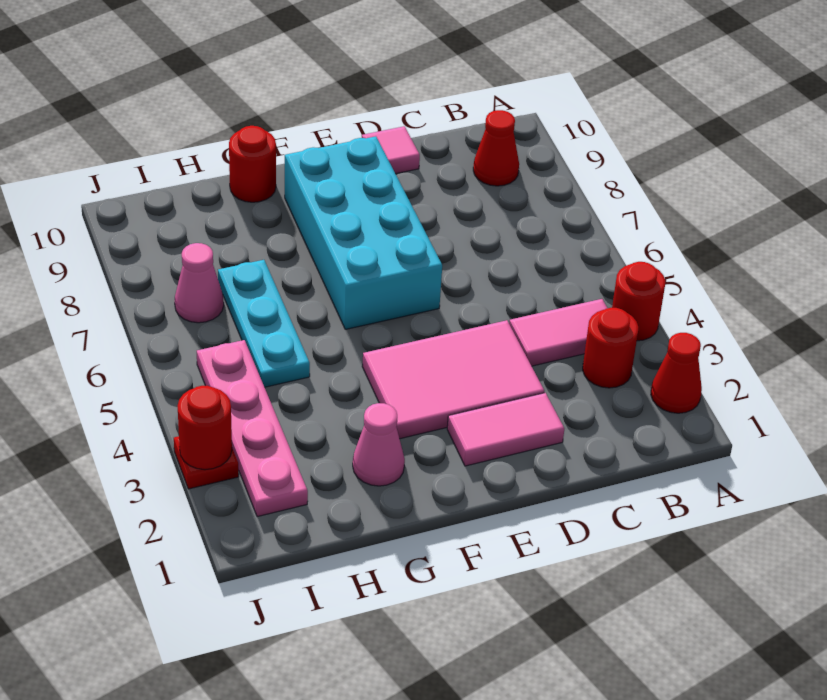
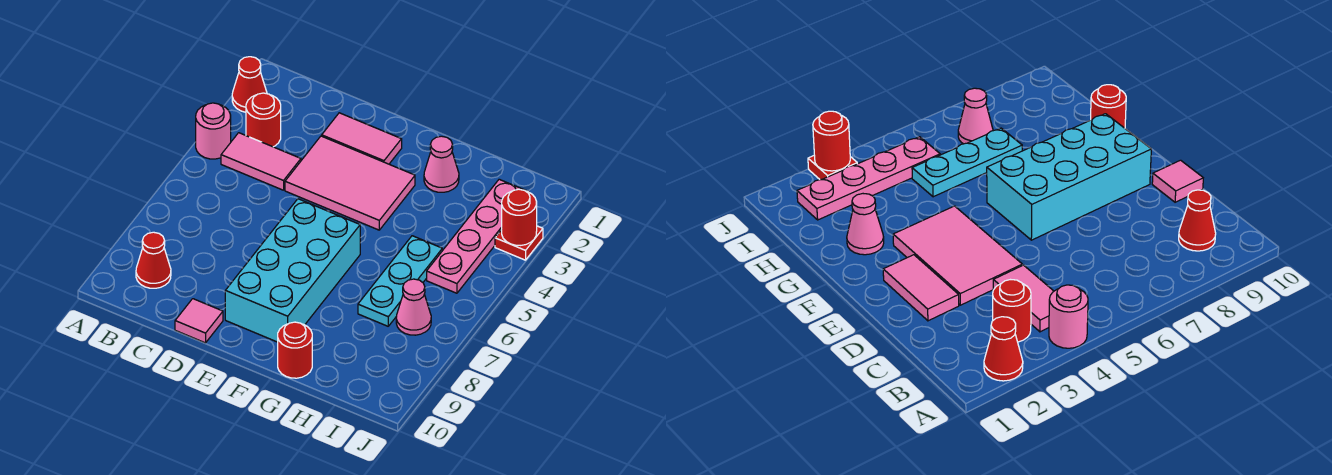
red round brick A4 level 1 -> pink round brick A4 level 1

